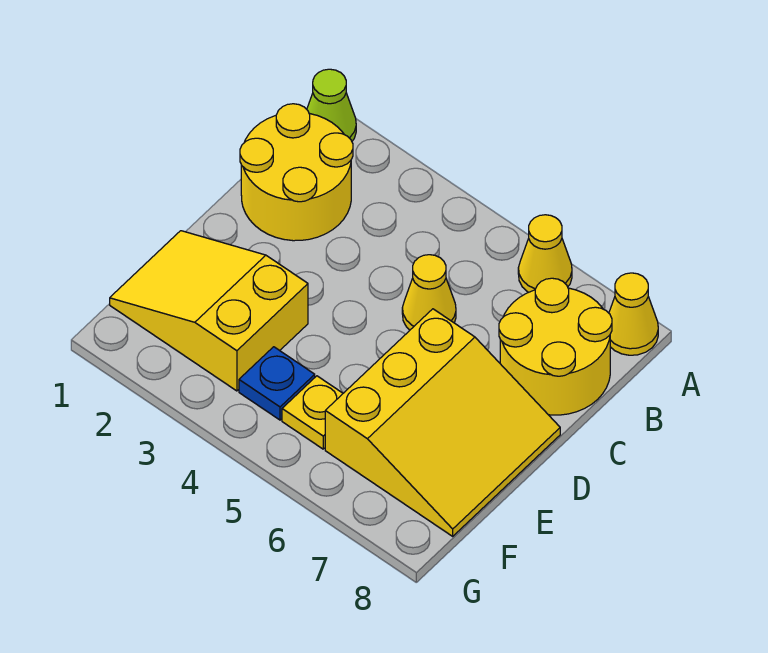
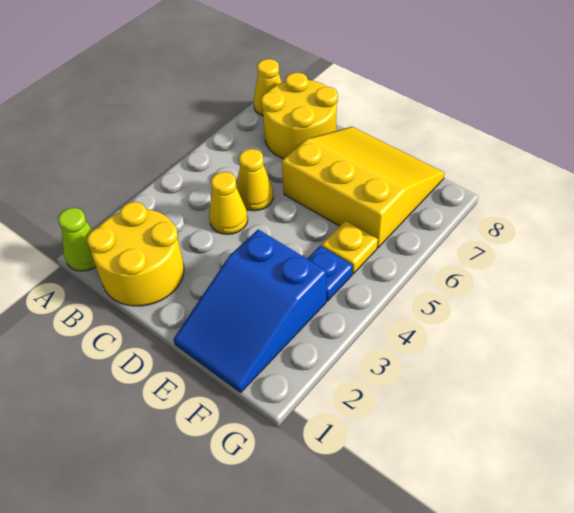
yellow cone A6 level 1 -> yellow cone C4 level 1
yellow slope E1:F3 level 1 top 3 -> blue slope E1:F3 level 1 top 3

